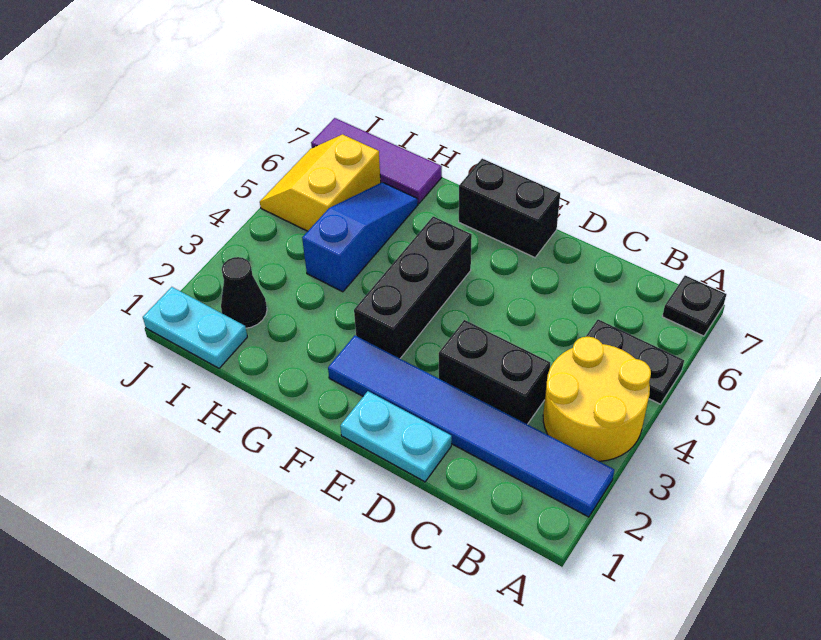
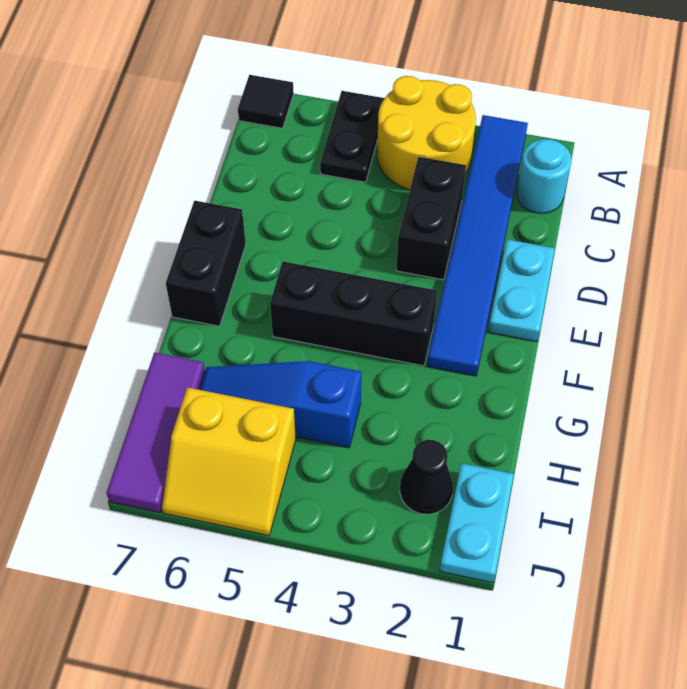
black plate A7 level 1 -> black tile A7 level 1
none -> cyan round brick B1 level 1

